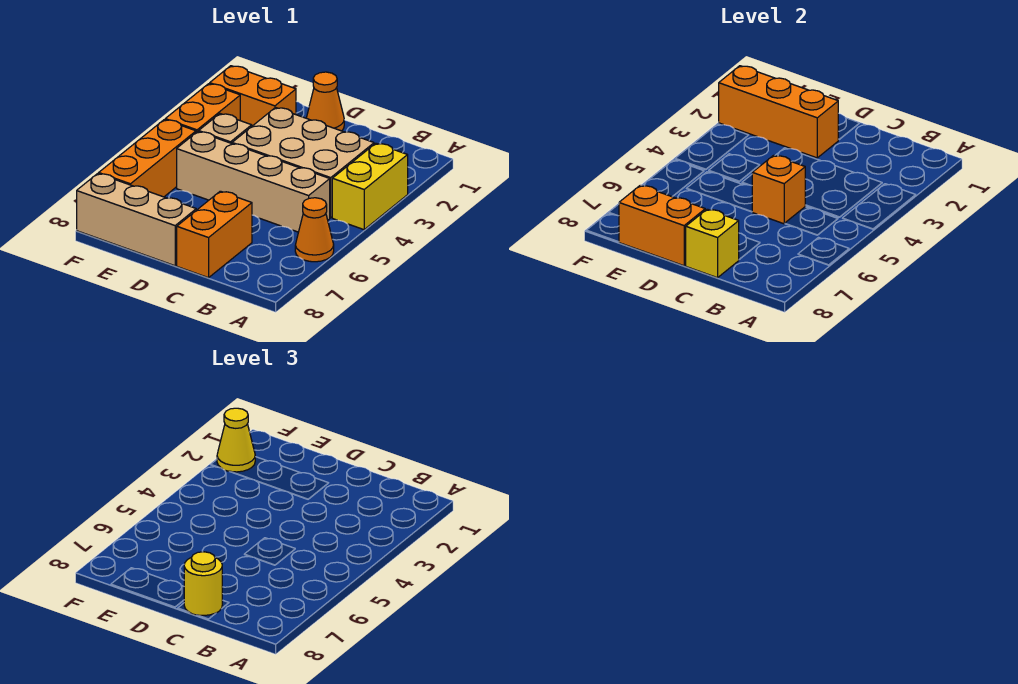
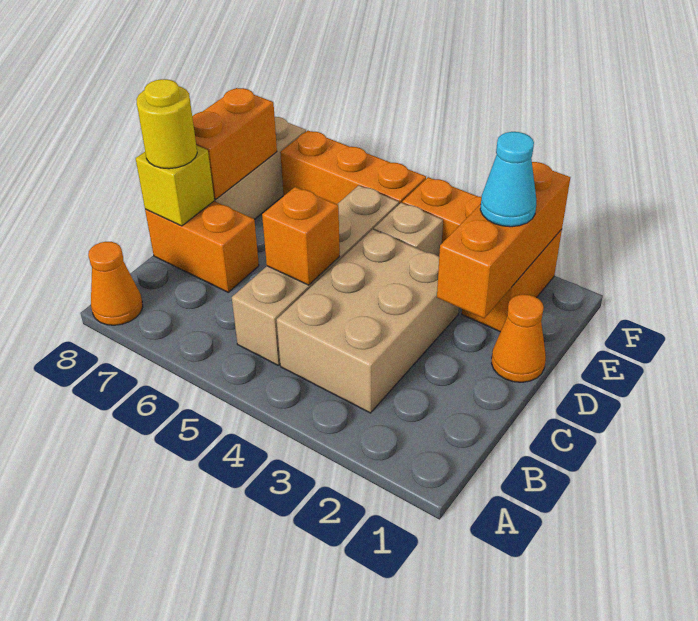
yellow brick A3:A4 level 1 -> none
orange cone A6 level 1 -> orange cone A8 level 1
none -> cyan cone E2 level 3
yellow cone F2 level 3 -> none

